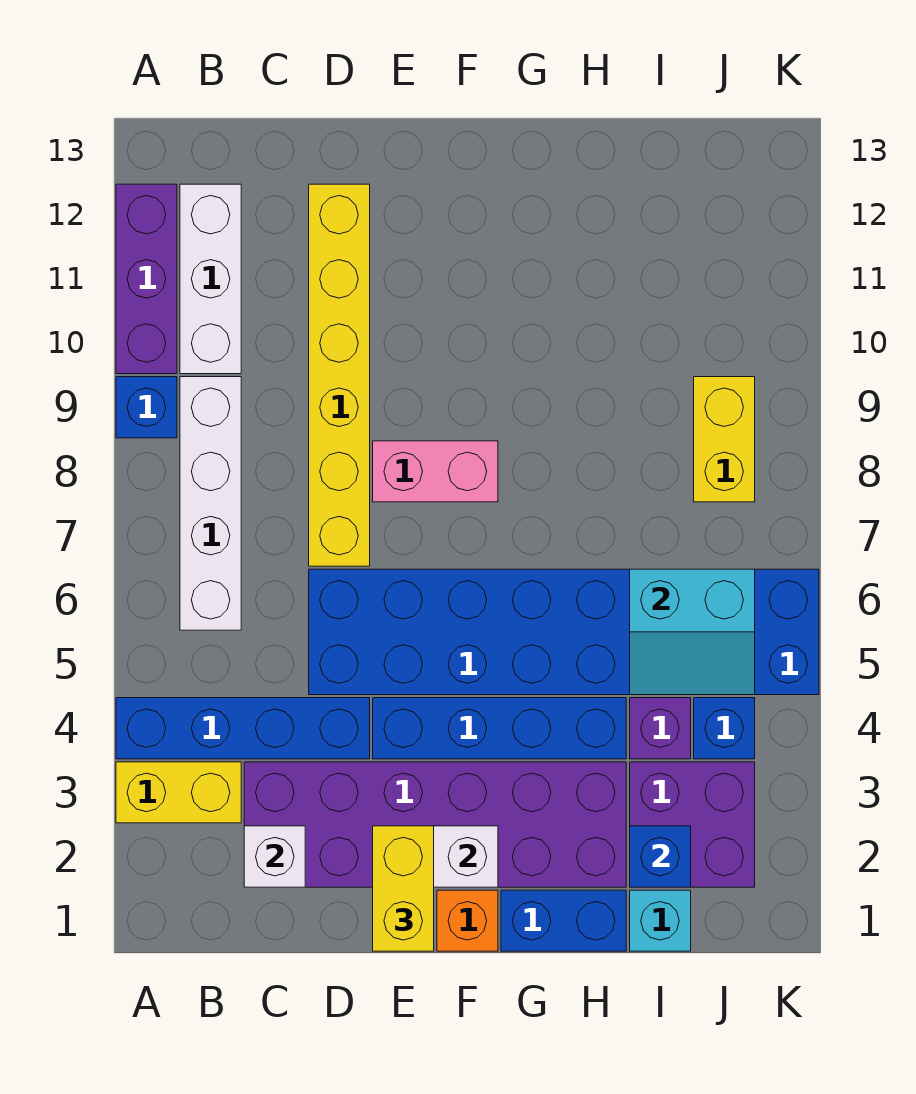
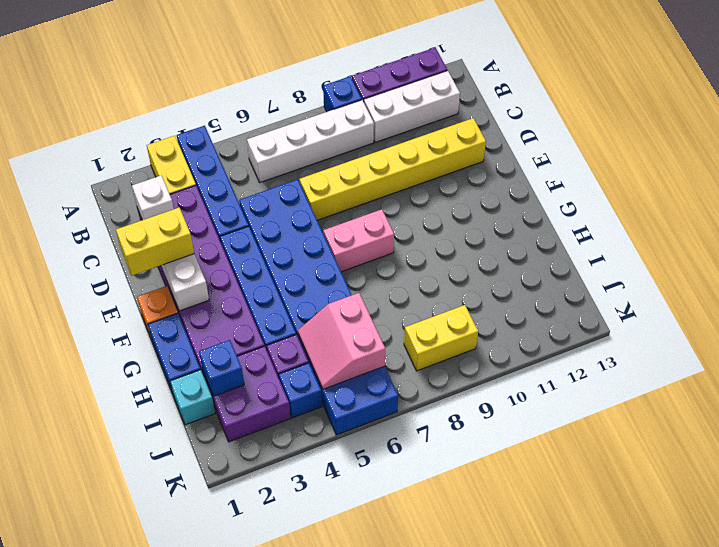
pink brick E8:F8 level 1 -> pink brick F7:F8 level 1
cyan slope I5:J6 level 2 top 6 -> pink slope I5:J6 level 2 top 6

